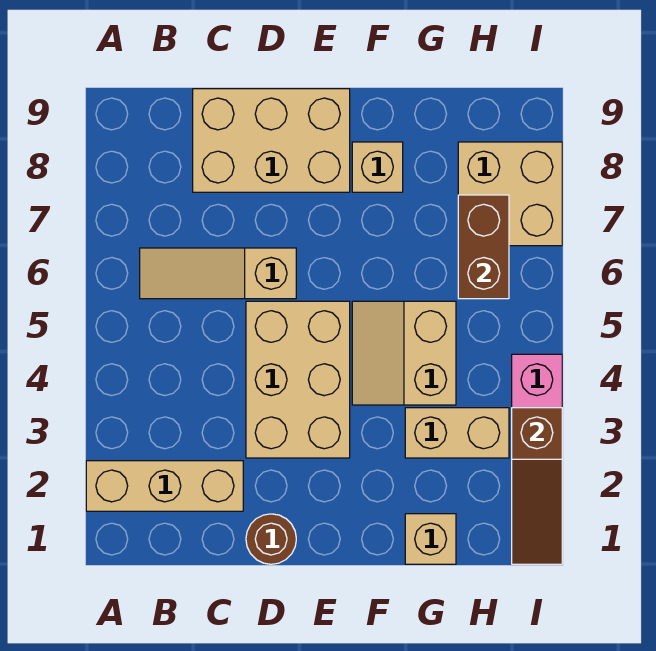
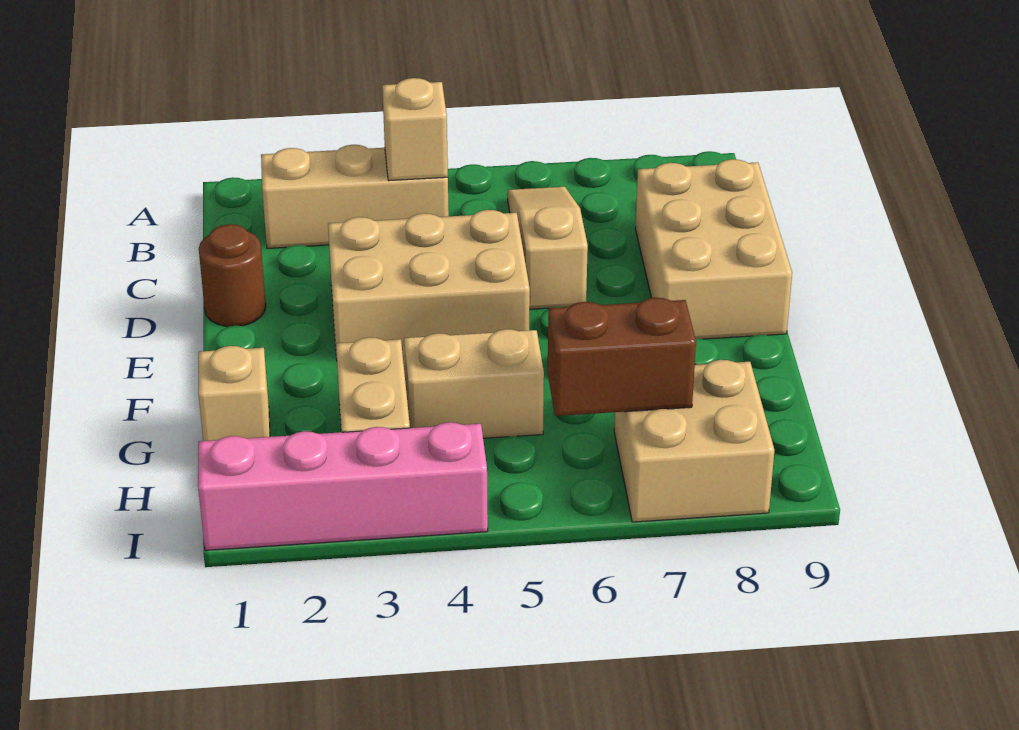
tan brick A2:C2 level 1 -> tan brick B2:B4 level 1
tan brick F8 level 1 -> tan brick B4 level 2
brown slope I1:I3 level 2 top 3 -> none

